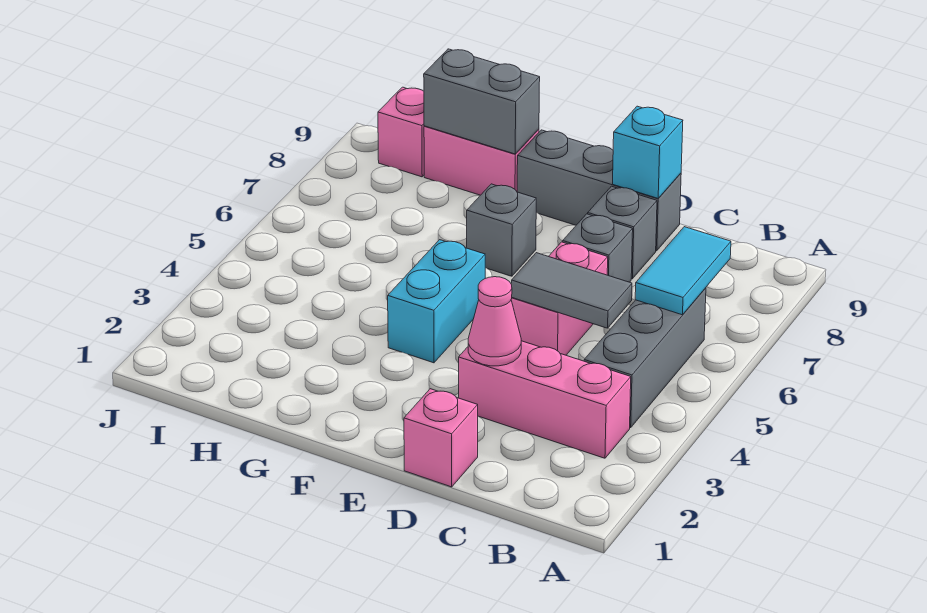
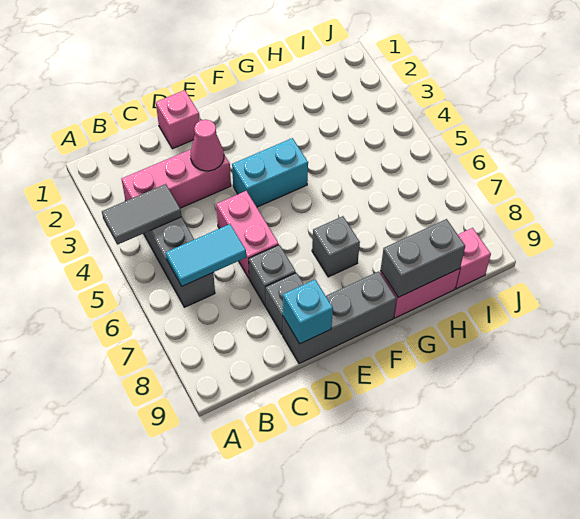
cyan tile B6:B7 level 2 -> cyan tile B6:C6 level 2
grey tile C5:D5 level 2 -> grey tile A4:B4 level 2
cyan brick F4:F5 level 1 -> cyan brick E4:F4 level 1

